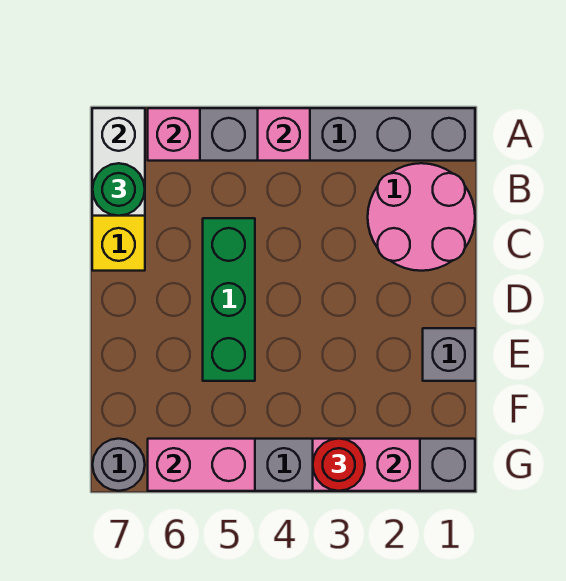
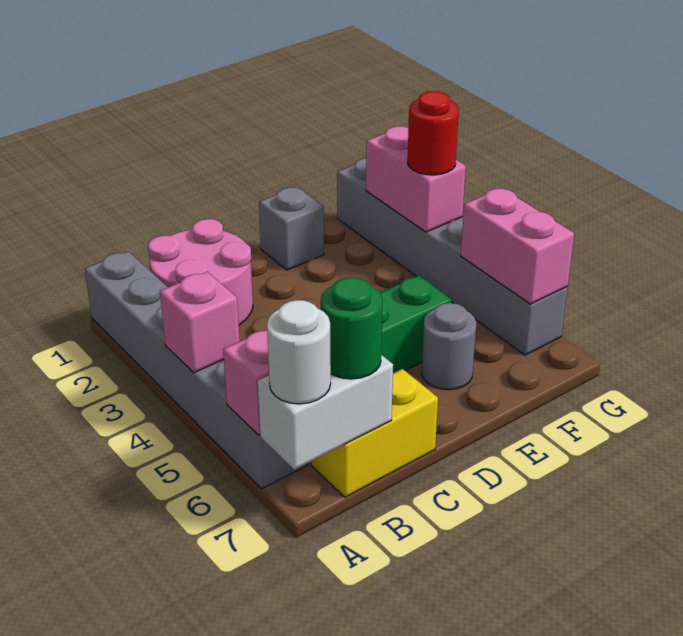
none -> white round brick A7 level 3
grey round brick G7 level 1 -> grey round brick E6 level 1

